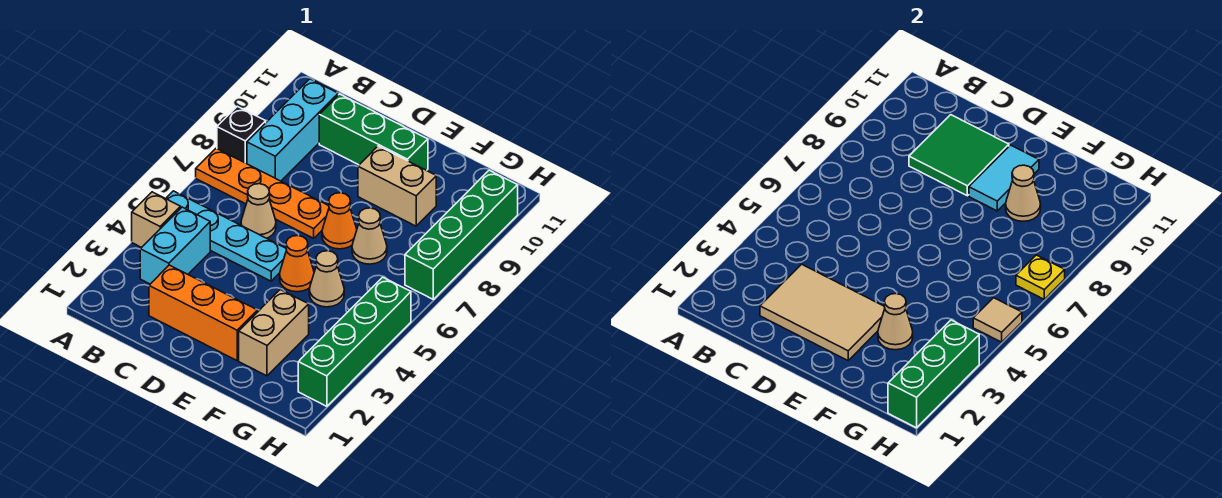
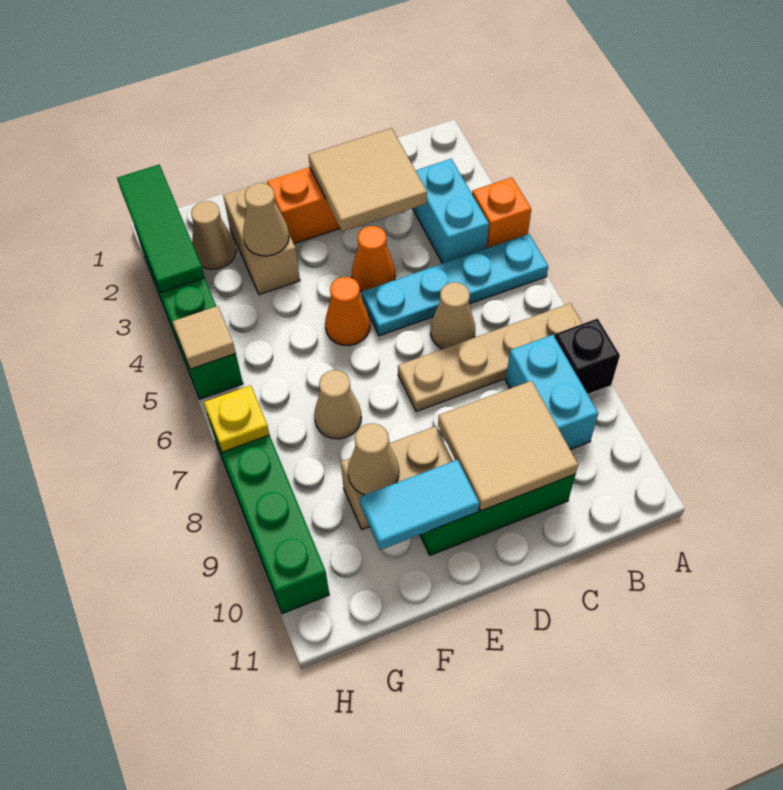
tan brick A4 level 1 -> orange brick A4 level 1
orange plate A7:D7 level 1 -> tan plate A7:D7 level 1
cyan brick B8:B10 level 1 -> cyan brick B8:B9 level 1
tan tile C2:E3 level 2 -> tan tile C2:D3 level 2
green tile C9:D10 level 2 -> tan tile C9:D10 level 2
orange cone E7 level 1 -> orange cone D4 level 1
cyan tile E9:E10 level 2 -> cyan tile E10:F10 level 2
tan cone F5 level 1 -> tan cone G2 level 1
green brick H1:H3 level 2 -> green tile H1:H3 level 2

